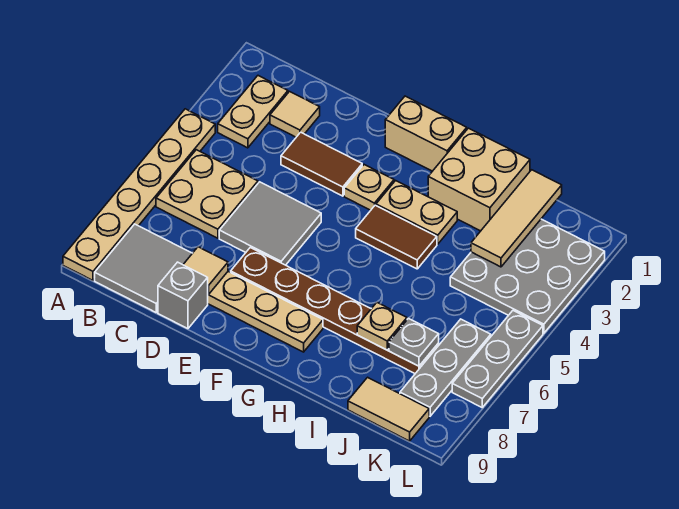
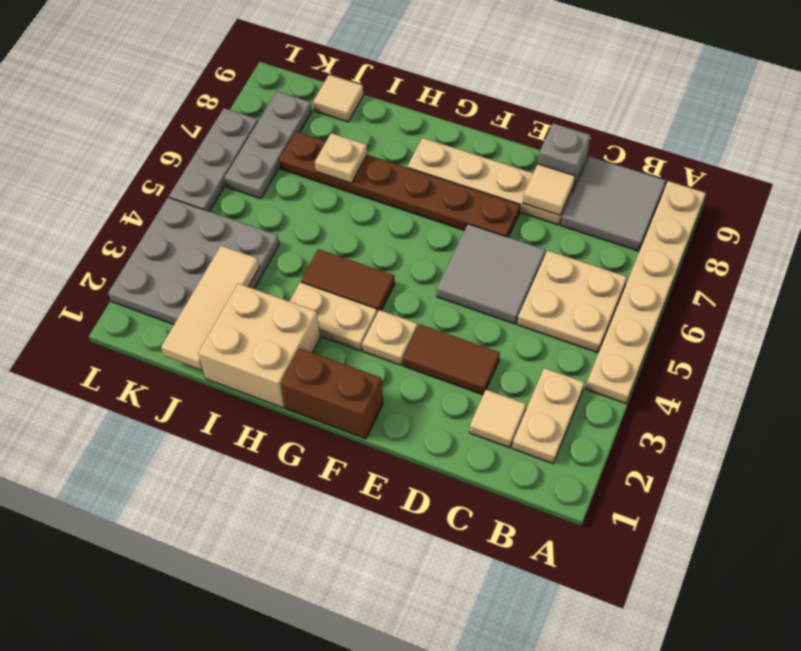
tan brick F1:G1 level 1 -> brown brick F1:G1 level 1
grey plate J7 level 2 -> none
tan tile J9:K9 level 1 -> tan tile J9 level 1

